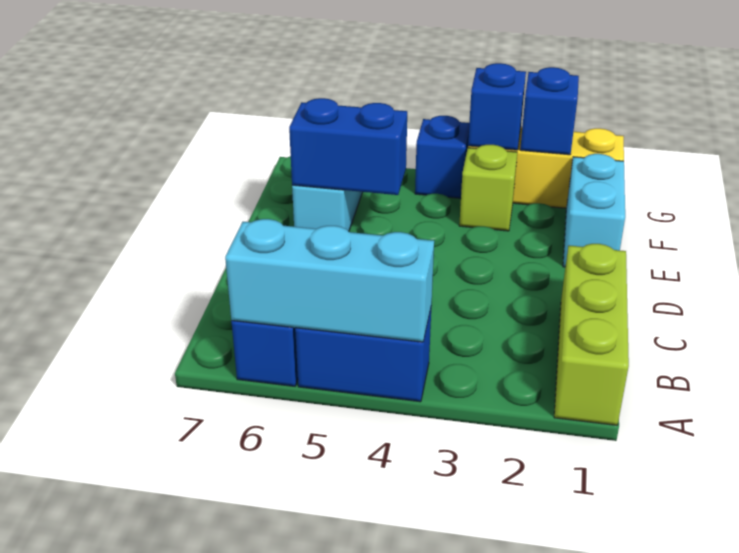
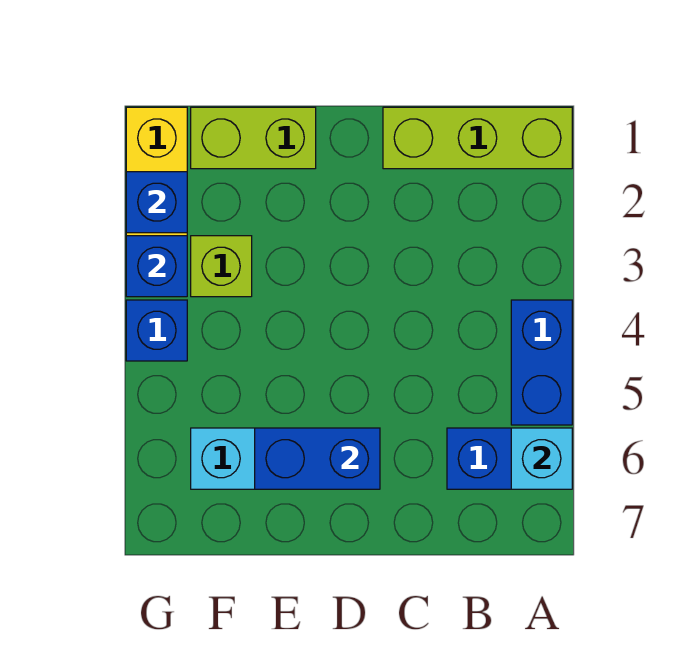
cyan brick A4:A6 level 2 -> cyan brick A6 level 2
cyan brick E1:F1 level 1 -> lime brick E1:F1 level 1
blue brick E5:E6 level 2 -> blue brick D6:E6 level 2

